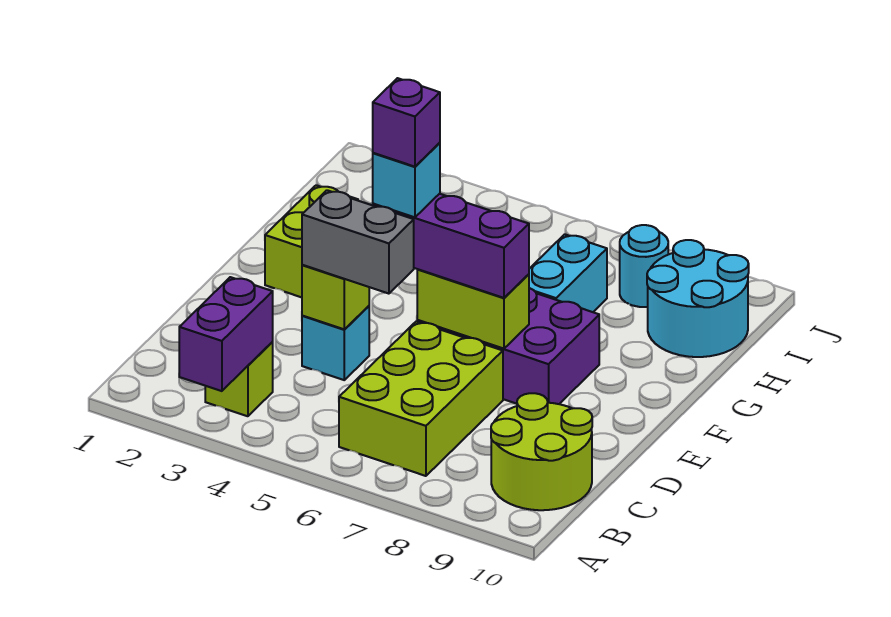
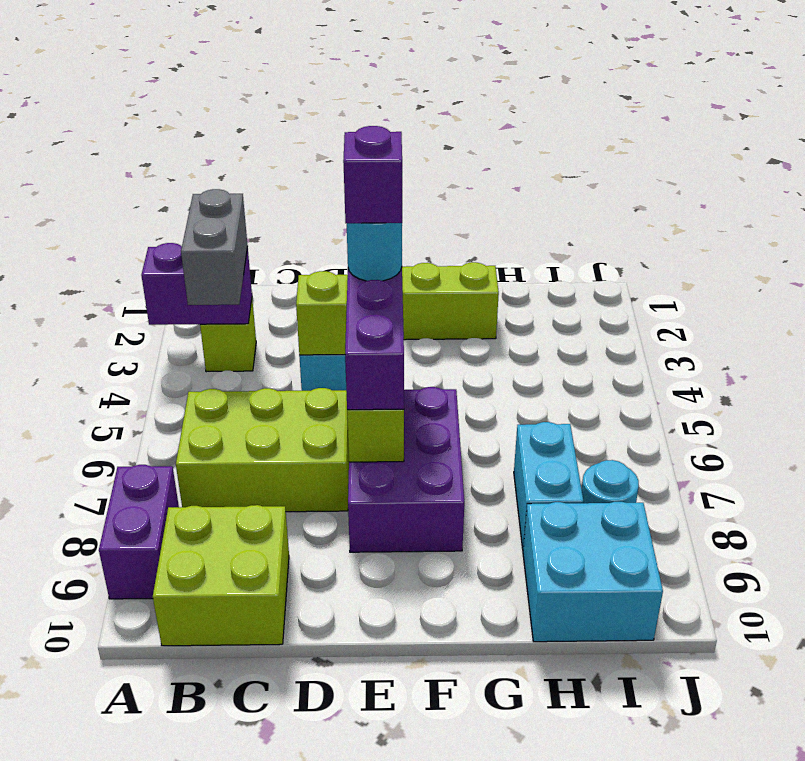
none -> purple brick A8:A9 level 1
lime round brick B9:C10 level 1 -> lime brick B9:C10 level 1
grey brick D4:D5 level 3 -> grey brick B3:B4 level 3
cyan brick E5 level 4 -> cyan round brick E5 level 4
cyan brick G7:H7 level 1 -> cyan brick H7:H8 level 1
cyan round brick H9:I10 level 1 -> cyan brick H9:I10 level 1

